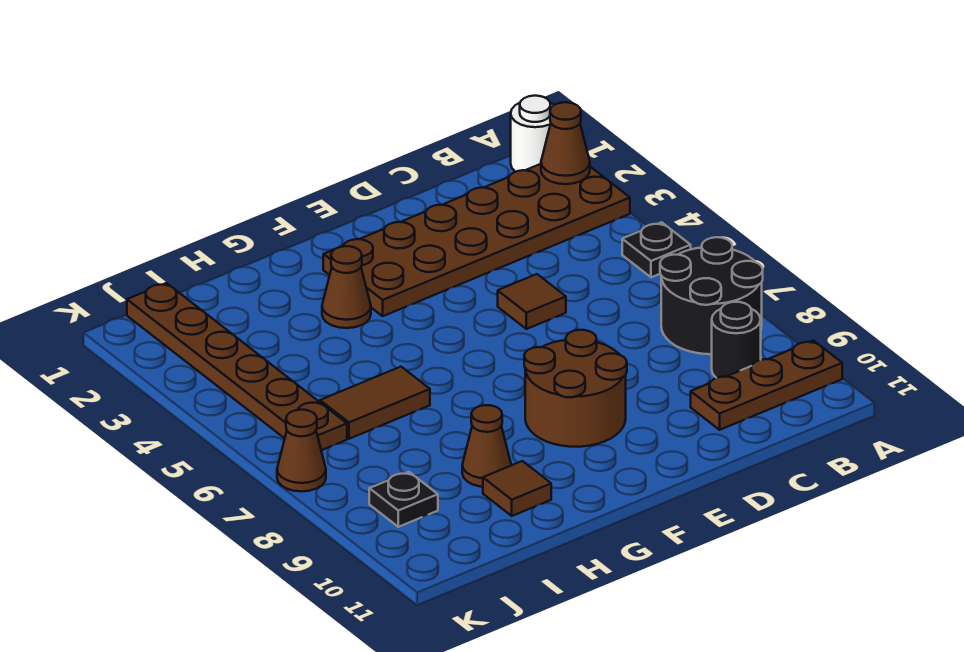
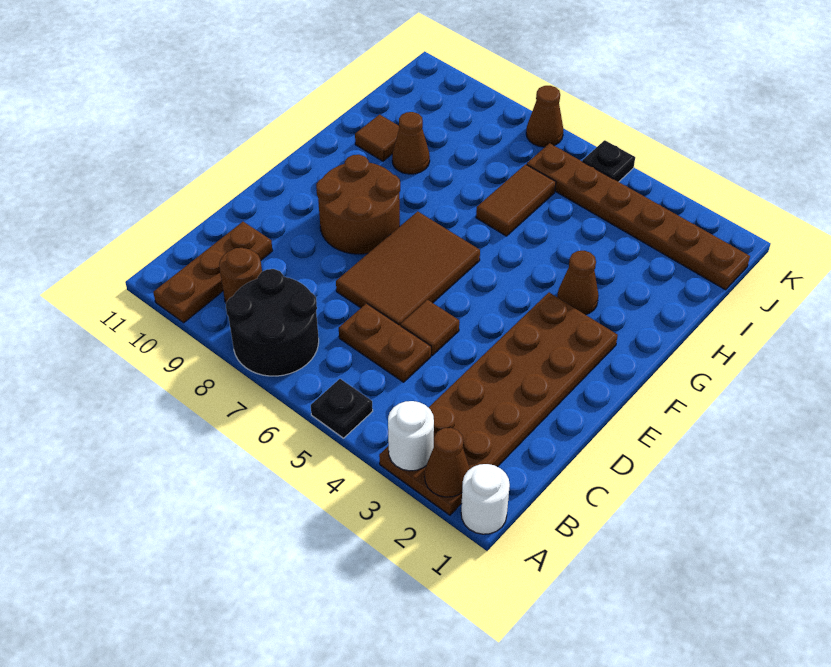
none -> white round brick A3 level 2
black round brick B9 level 1 -> brown round brick B9 level 1
none -> brown plate C5:C6 level 1
none -> brown tile D6:F7 level 1
black plate J9 level 1 -> black plate K5 level 1

